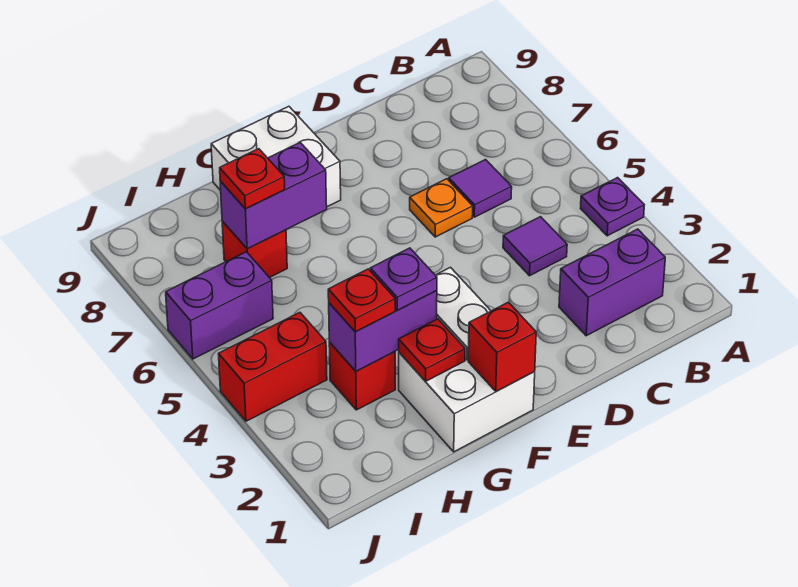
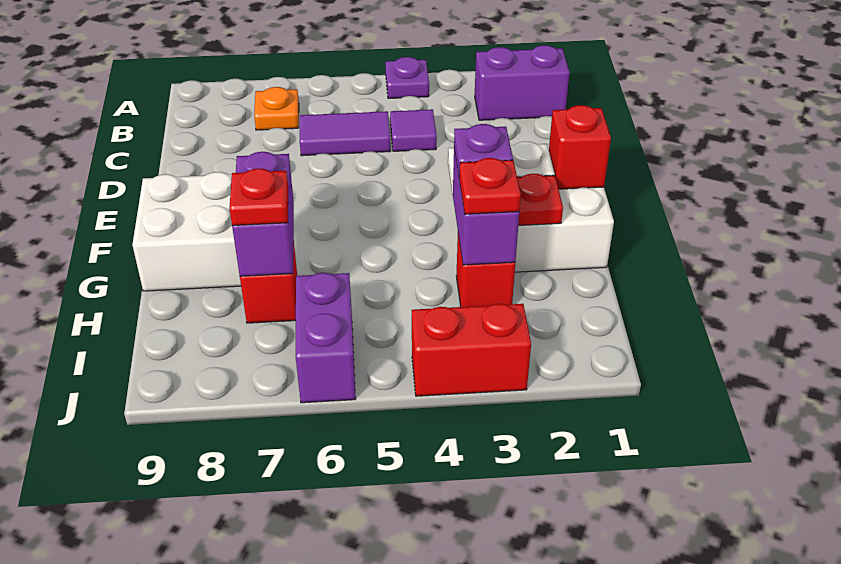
purple brick B2:C2 level 1 -> purple brick B1:B2 level 1
purple tile C6 level 1 -> purple tile C5:C6 level 1
orange plate D6 level 1 -> orange plate B7 level 1
red brick I4:J4 level 1 -> red brick J3:J4 level 1

